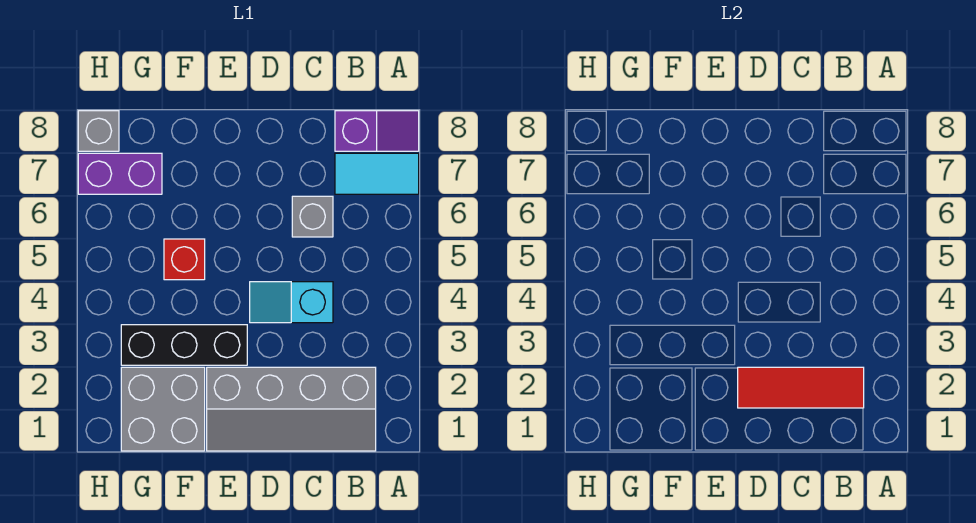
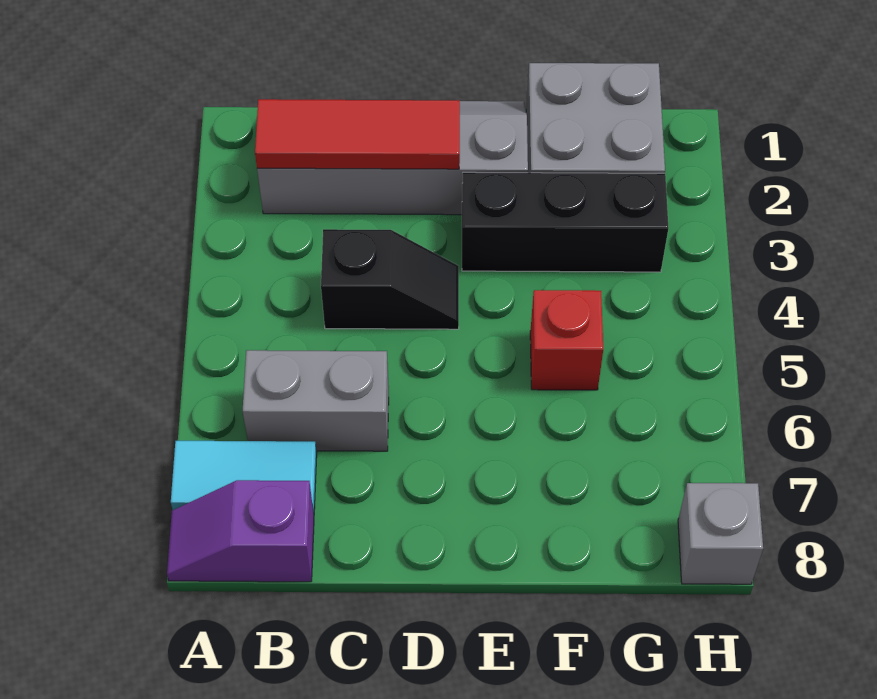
cyan slope C4:D4 level 1 top C -> black slope C4:D4 level 1 top C
grey brick C6 level 1 -> grey brick B6:C6 level 1
purple brick G7:H7 level 1 -> none

